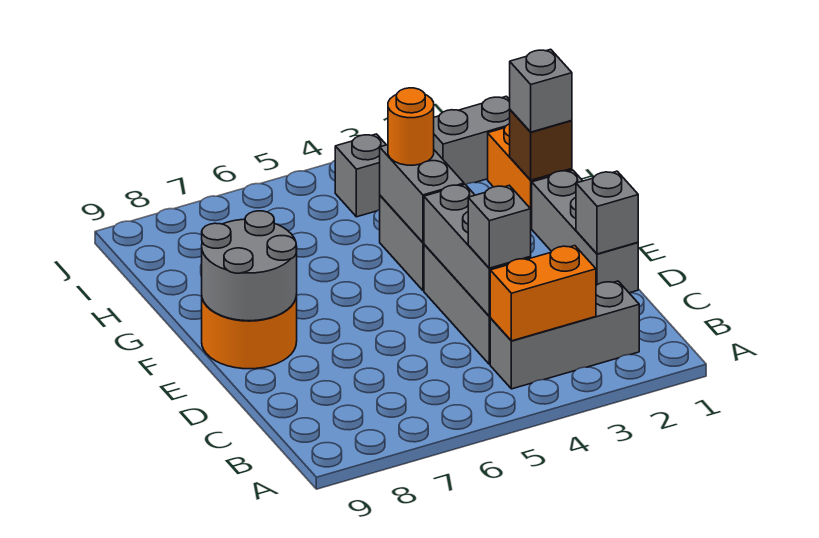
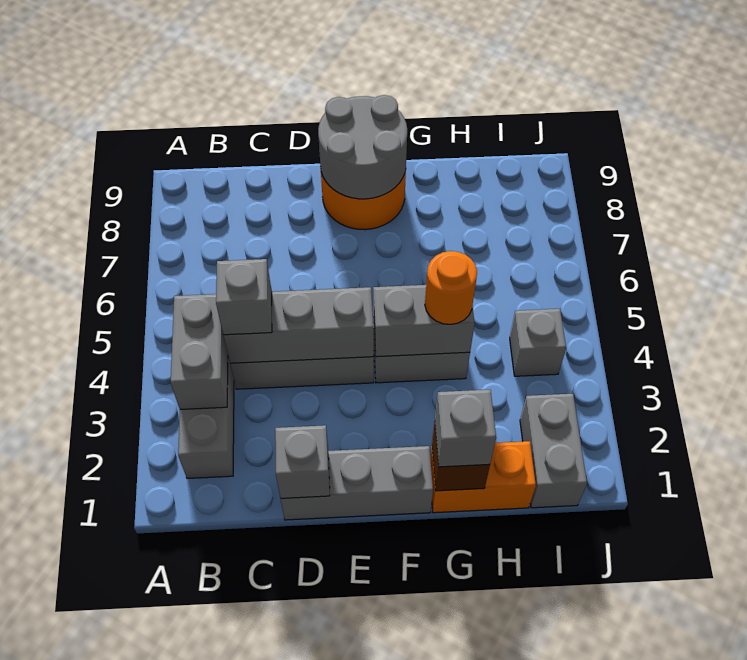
orange brick B3:B4 level 2 -> grey brick B3:B4 level 2

